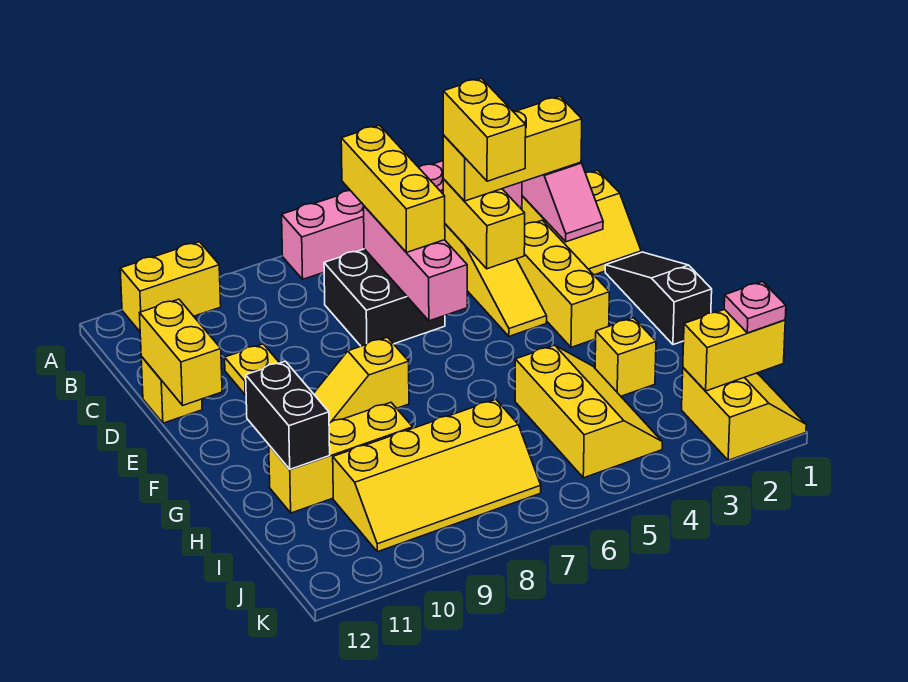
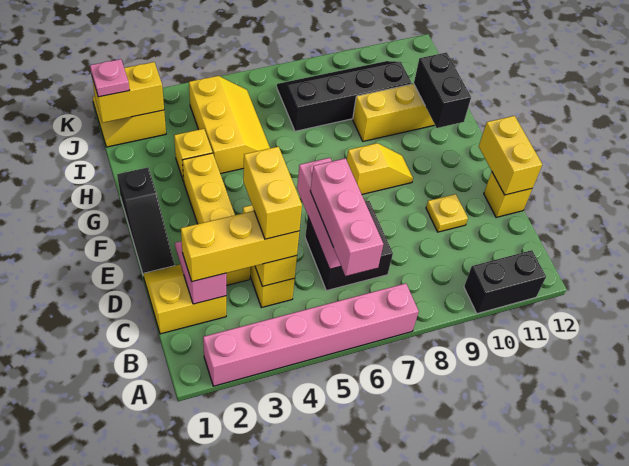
yellow brick A10:A11 level 1 -> black brick A10:A11 level 1
yellow brick B6:D6 level 3 -> pink brick B6:D6 level 3
yellow brick D3:F3 level 1 -> yellow brick D3:G3 level 1
yellow slope H4:J5 level 1 top 5 -> yellow slope H4:J5 level 1 top 4
yellow slope I7:J10 level 1 top I -> black slope I7:J10 level 1 top I

